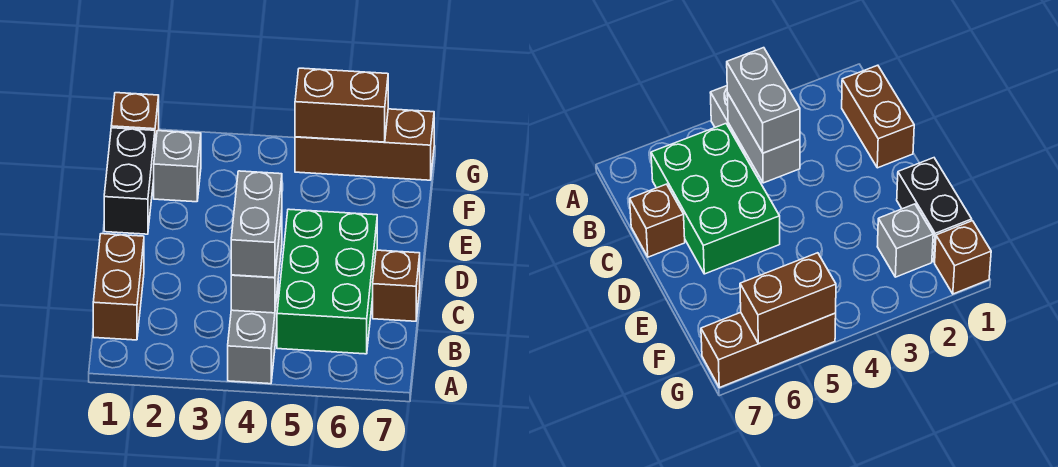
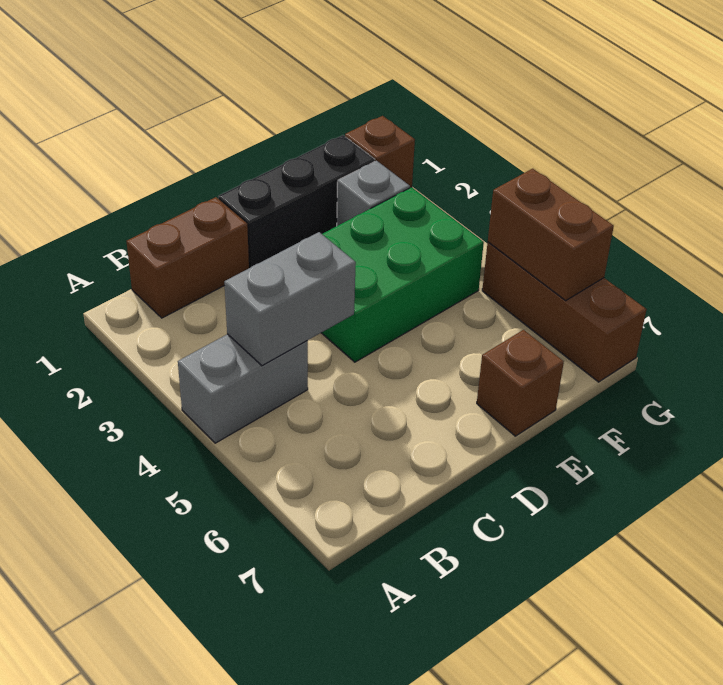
grey brick B4:C4 level 3 -> none
green brick B5:D6 level 1 -> green brick D3:F4 level 1
brown brick C7 level 1 -> brown brick E7 level 1
black brick E1:F1 level 1 -> black brick D1:F1 level 1

